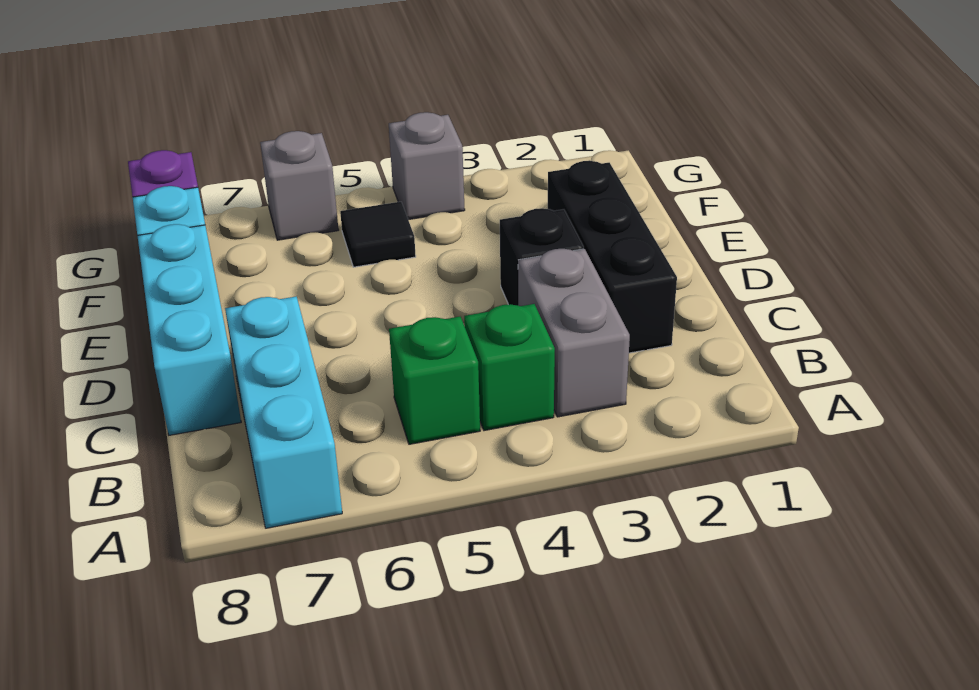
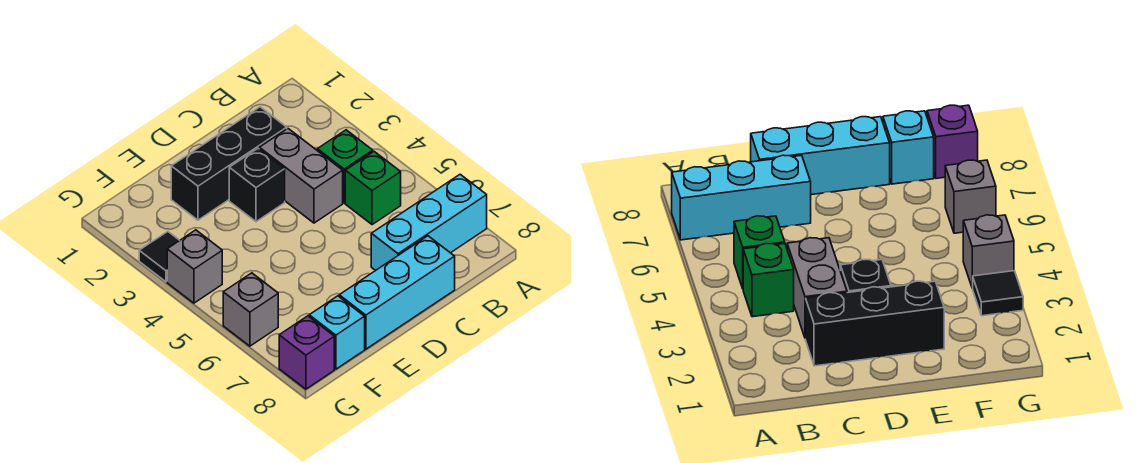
grey brick B3:C3 level 1 -> grey brick C3:C4 level 1
black tile F5 level 1 -> black tile G3 level 1

